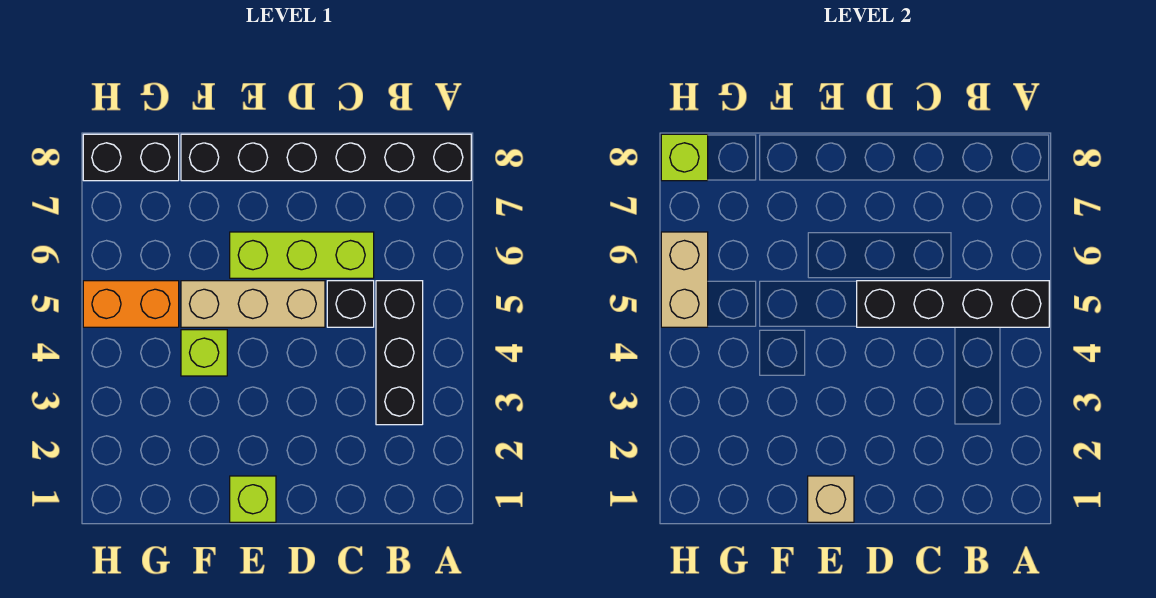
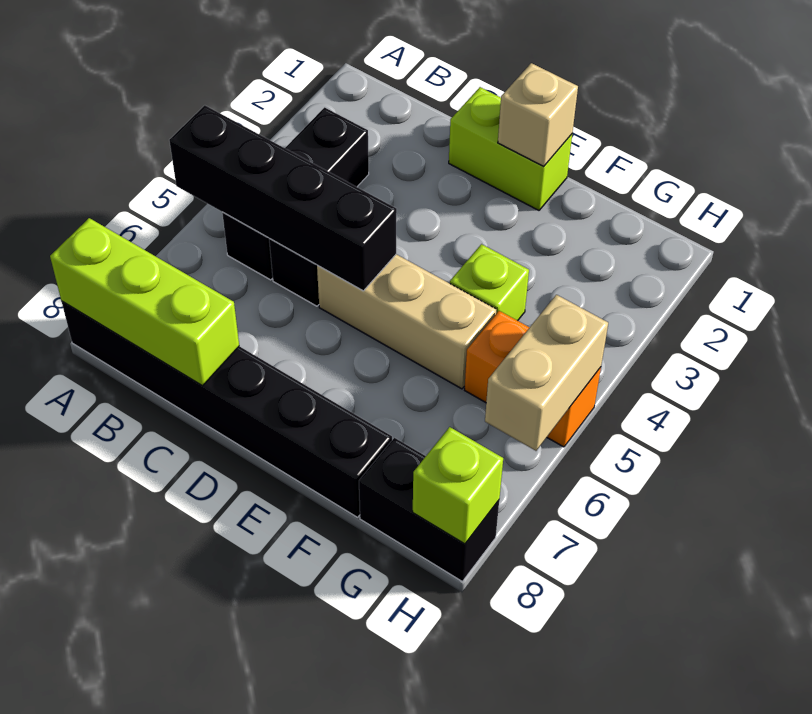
lime brick C6:E6 level 1 -> lime brick A8:C8 level 2
lime brick E1 level 1 -> lime brick D1:E1 level 1

